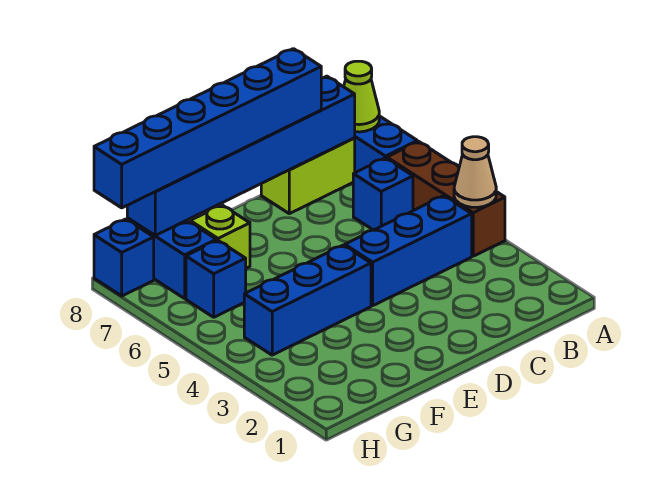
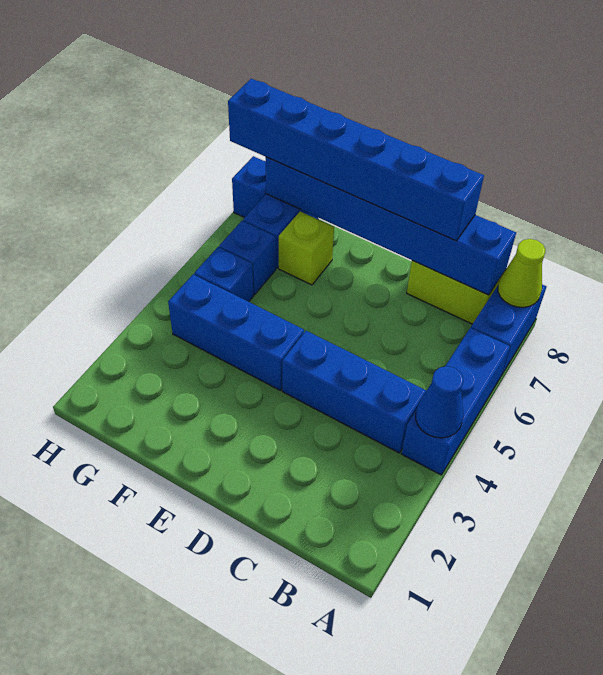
brown brick A4:A6 level 1 -> blue brick A4:A6 level 1
tan cone A4 level 2 -> blue cone A4 level 2
blue brick B6 level 1 -> blue brick G5 level 1

